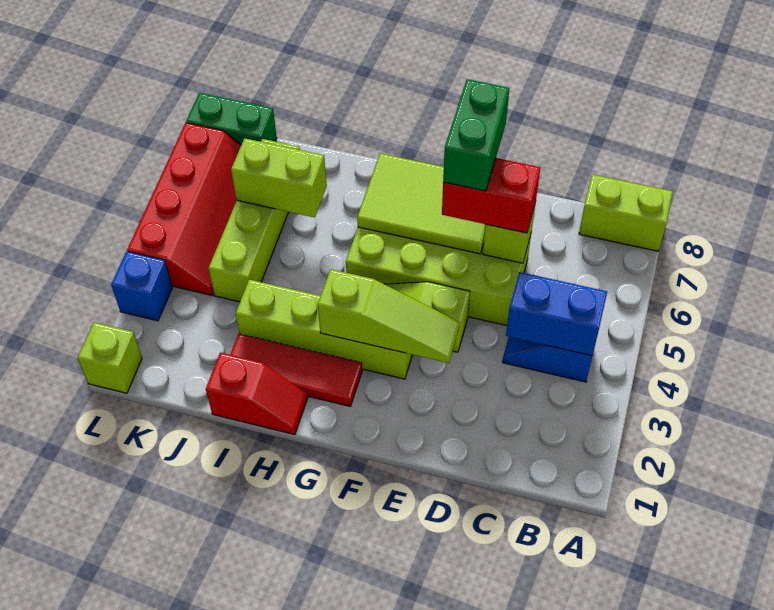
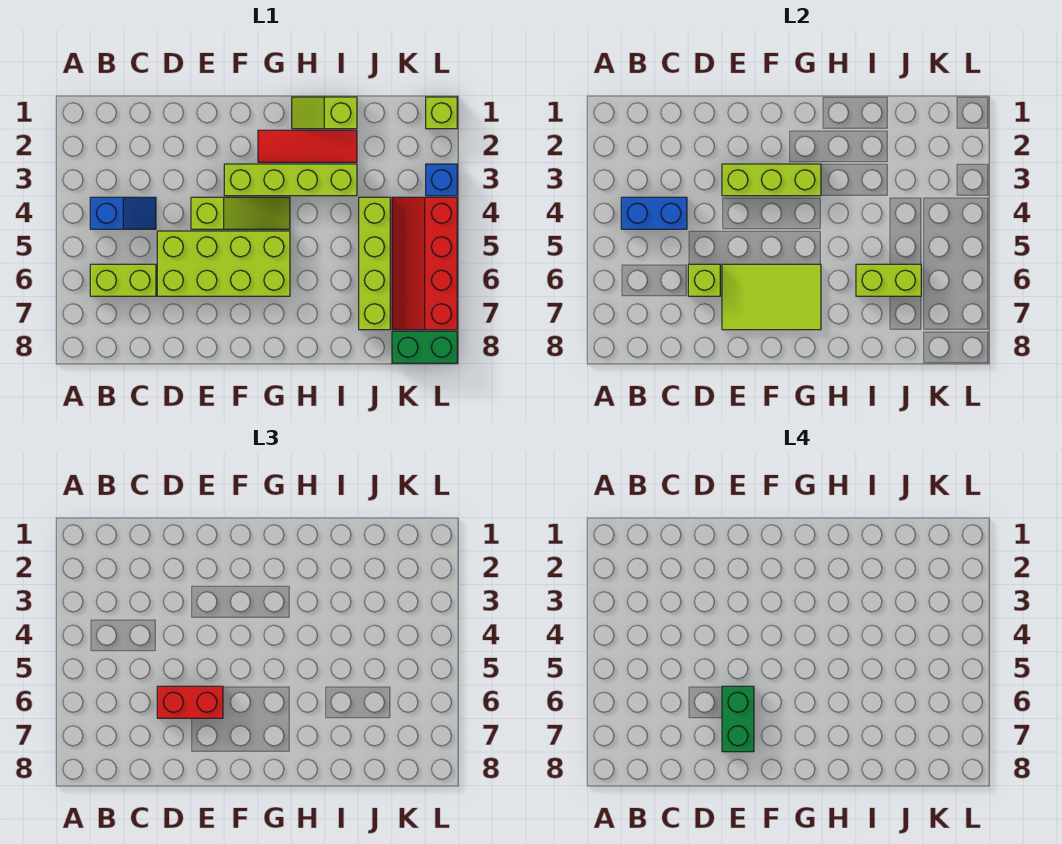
lime brick A8:B8 level 1 -> lime brick B6:C6 level 1
lime slope E3:G3 level 2 top G -> lime brick E3:G3 level 2
red slope H1:I1 level 1 top I -> lime slope H1:I1 level 1 top I

